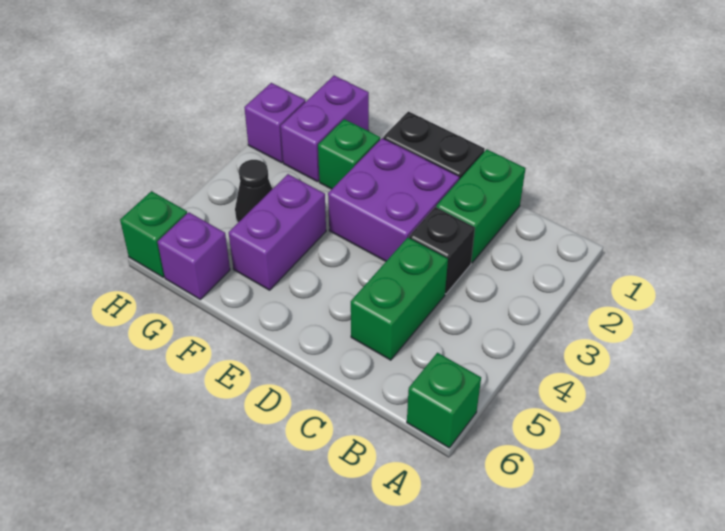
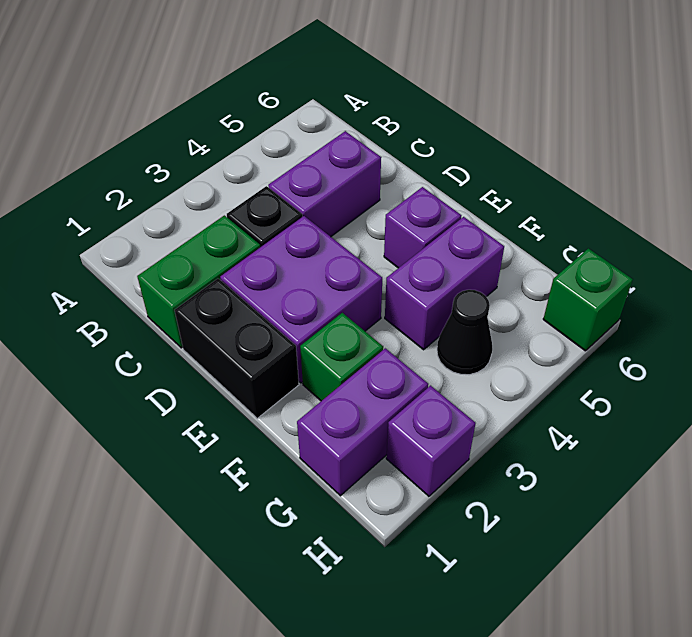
green brick A6 level 1 -> none
green brick C4:C5 level 1 -> purple brick C4:C5 level 1
purple brick G6 level 1 -> purple brick E5 level 1

